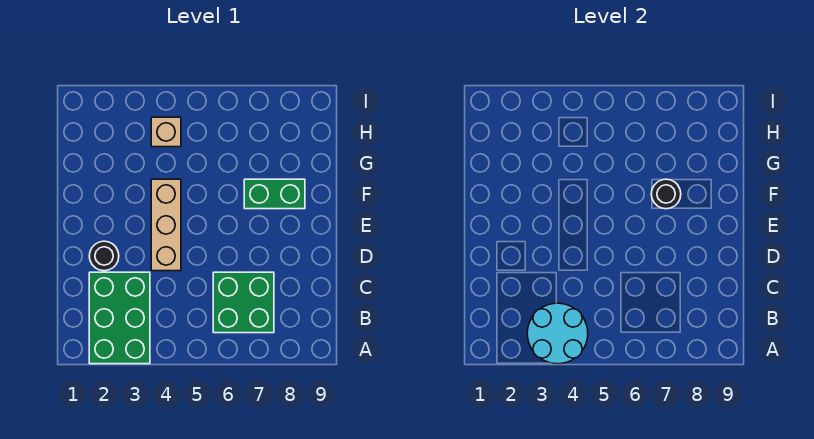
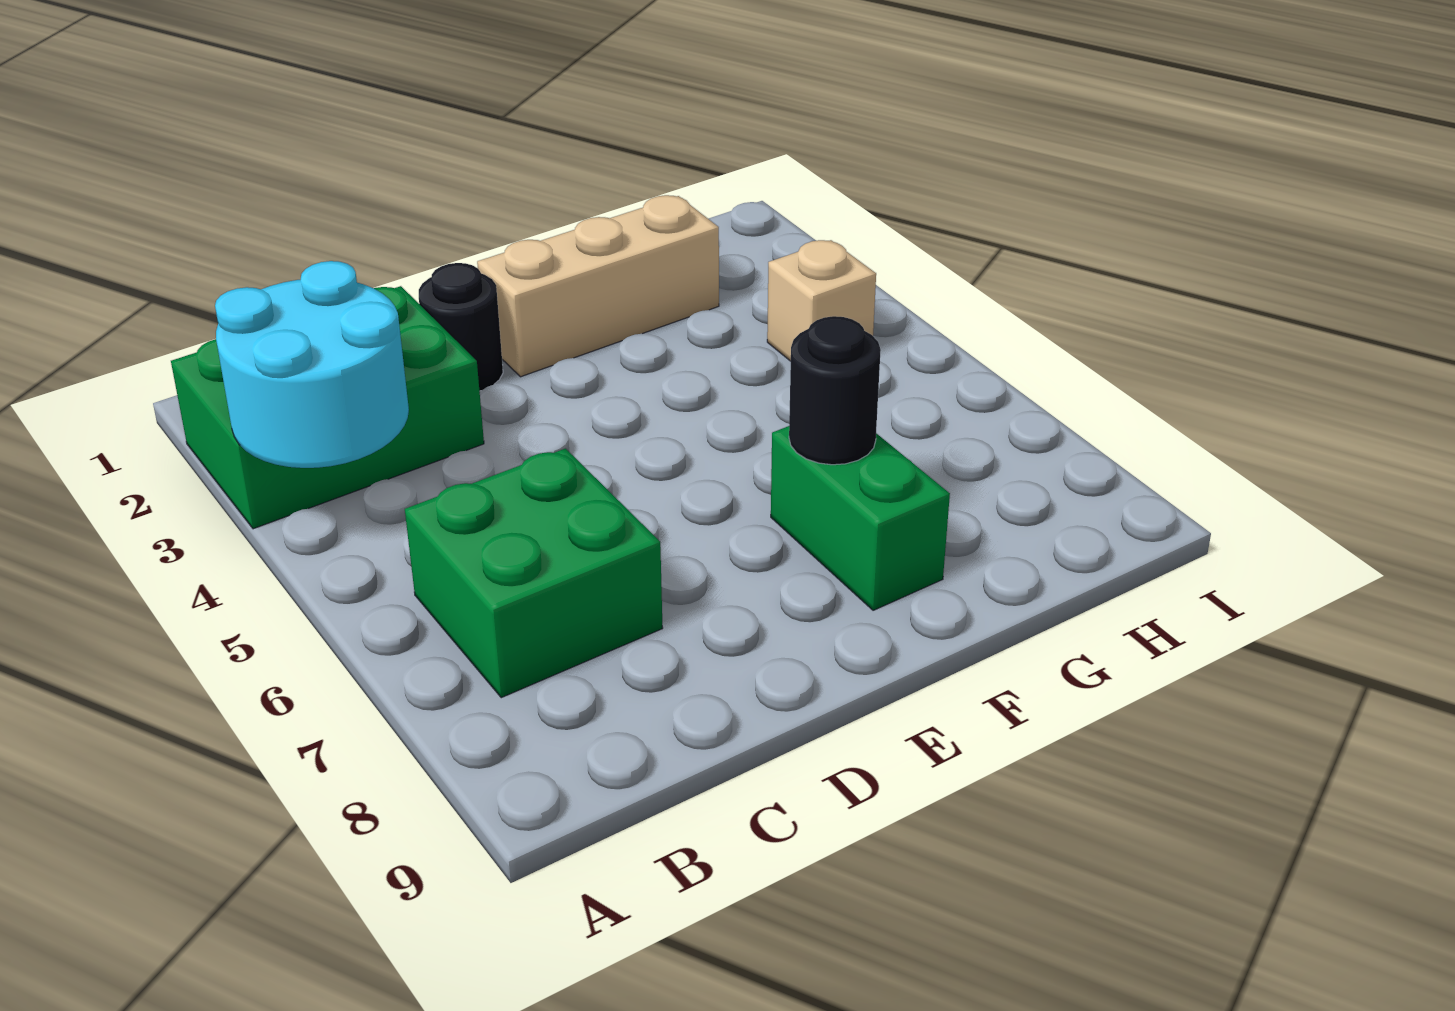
tan brick D4:F4 level 1 -> tan brick E2:G2 level 1

